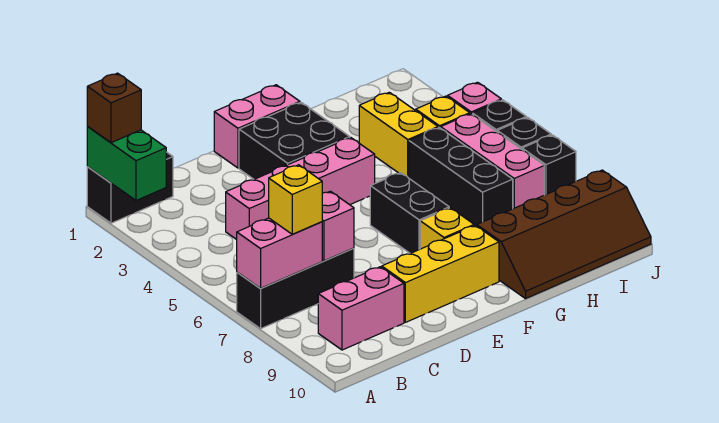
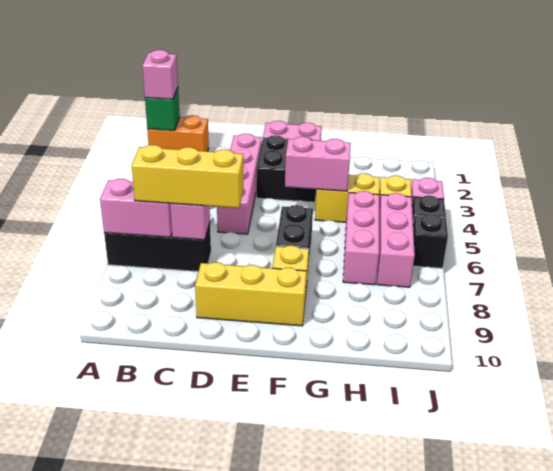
black brick A1:B1 level 1 -> orange brick A1:B1 level 1
green brick A1:A2 level 2 -> green brick A1 level 2
brown brick A1 level 3 -> pink brick A1 level 3
yellow brick B7 level 3 -> yellow brick B7:D7 level 3
pink brick B9:C9 level 1 -> pink brick F4:G4 level 2
pink brick C4:F4 level 1 -> pink brick D2:D5 level 1
brown slope G9:J10 level 1 top 9 -> none
yellow brick H3:H4 level 1 -> yellow brick G4:H4 level 1
black brick H5:H7 level 1 -> pink brick H5:H7 level 1
black brick J7 level 1 -> none

